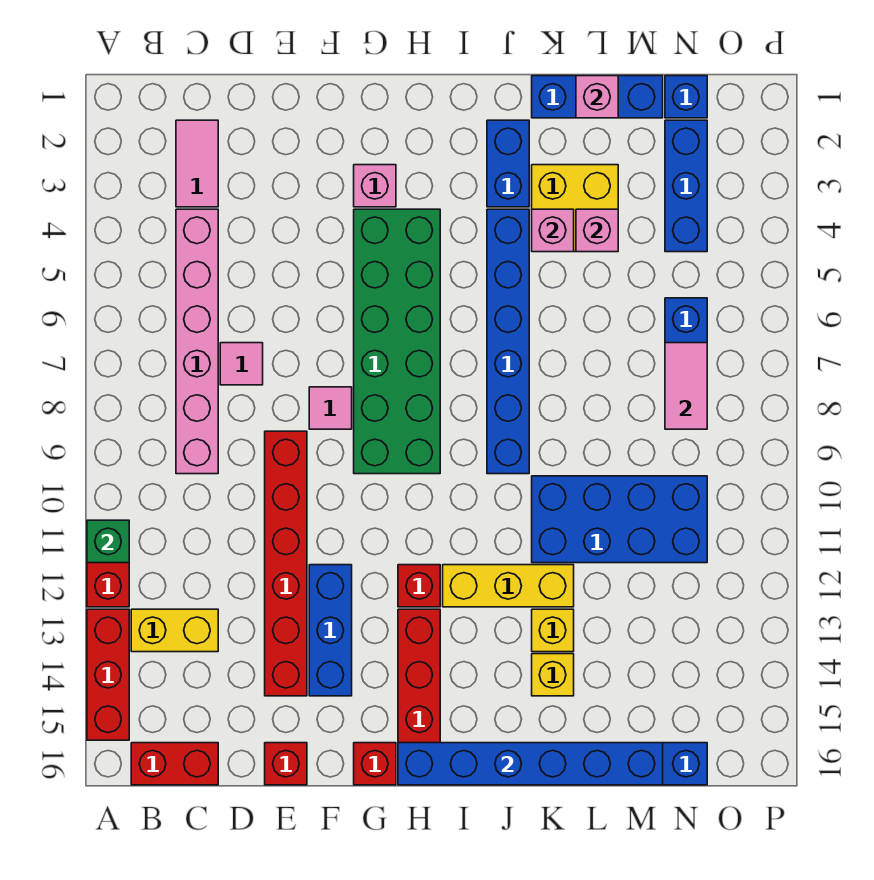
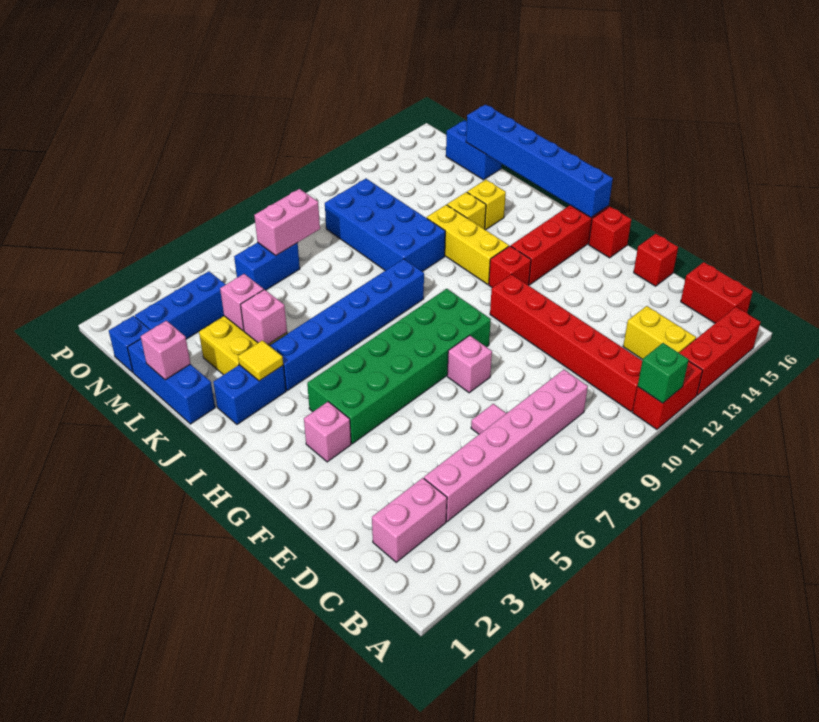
pink tile C2:C3 level 1 -> pink brick C2:C3 level 1
red brick E9:E14 level 1 -> red brick B11:G11 level 1
pink tile F8 level 1 -> pink brick F8 level 1
blue brick F12:F14 level 1 -> none
none -> yellow tile J3 level 2
pink tile N7:N8 level 2 -> pink brick N7:N8 level 2

